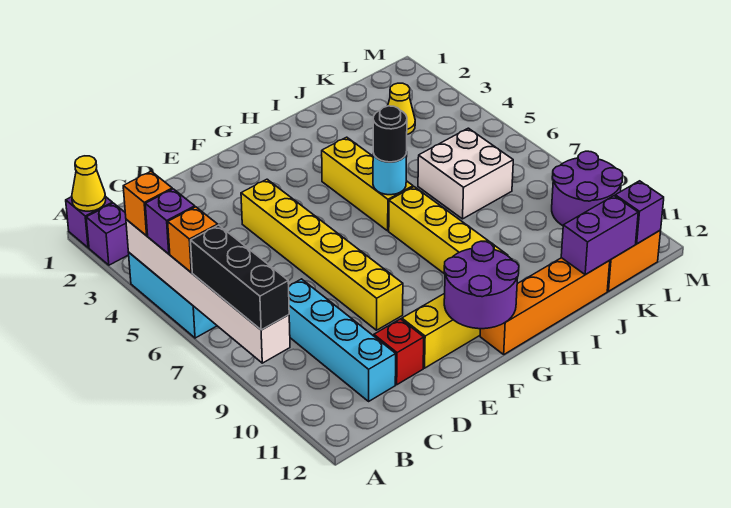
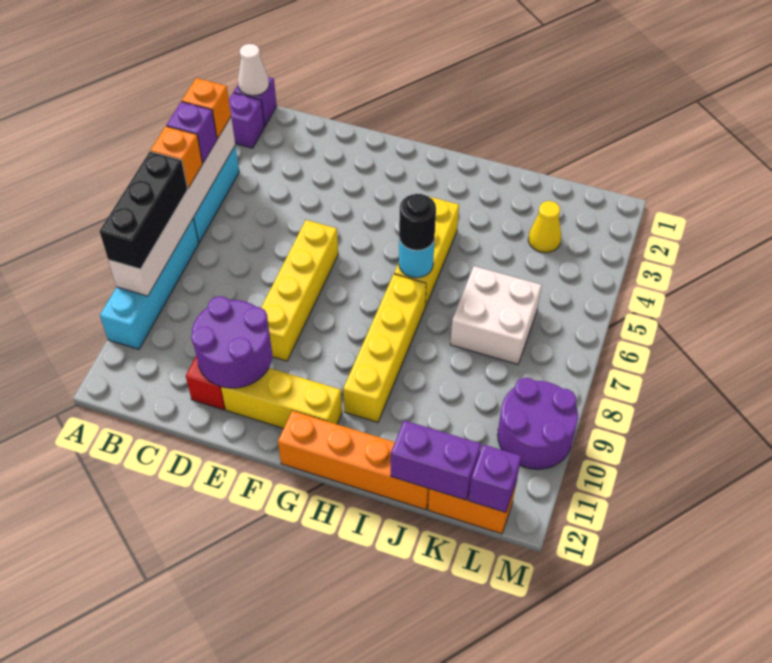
yellow cone A1 level 2 -> white cone A1 level 2
cyan brick C8:C11 level 1 -> cyan brick A7:A10 level 1
yellow brick E4:E9 level 1 -> yellow brick E6:E9 level 1
purple round brick F11:G12 level 2 -> purple round brick D10:E11 level 2

